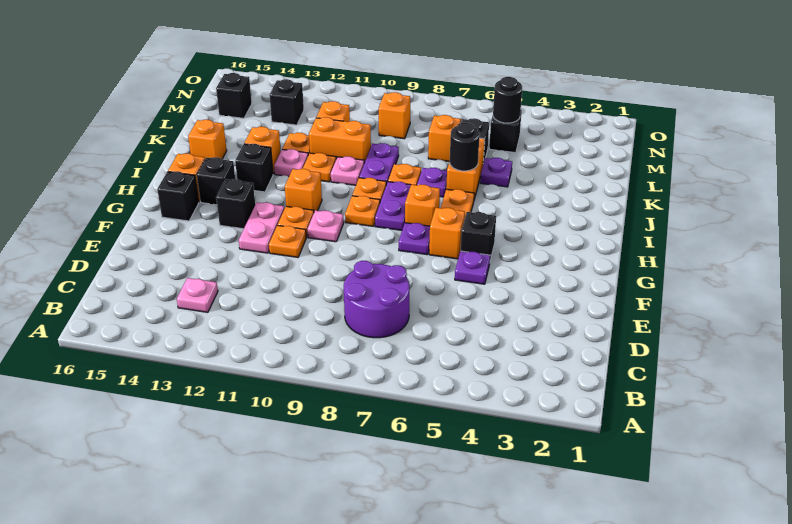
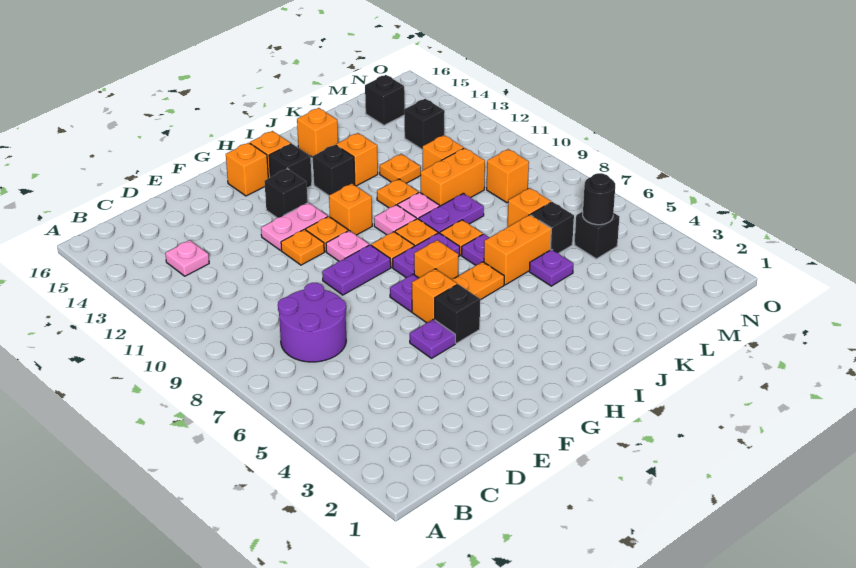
none -> purple plate F9:G9 level 1
black brick G15 level 1 -> orange brick G15 level 1
black round brick J6 level 2 -> none
pink plate J12 level 1 -> pink plate I10 level 1
orange brick K10:K11 level 1 -> orange brick K10:L10 level 1

